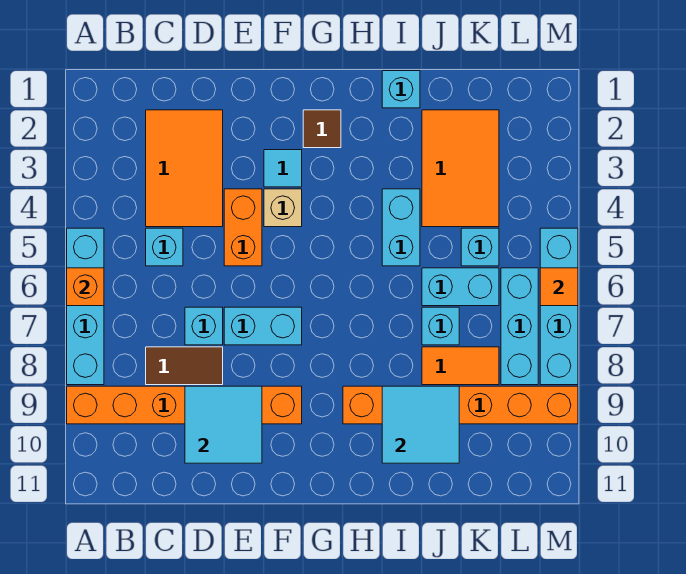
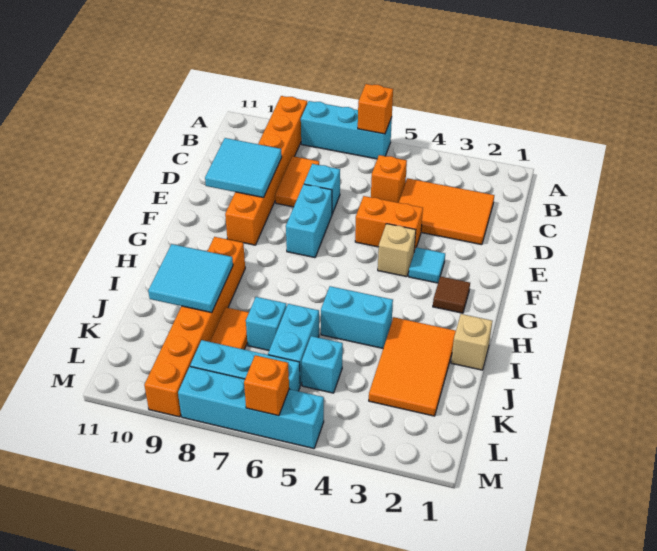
cyan brick A5:A8 level 1 -> cyan brick A6:A8 level 1
cyan brick C5 level 1 -> orange brick C5 level 1
brown tile C8:D8 level 1 -> orange tile C8:D8 level 1
cyan brick I1 level 1 -> tan brick I1 level 1
orange tile J2:K4 level 1 -> orange tile I2:K3 level 1
orange tile M6 level 2 -> orange brick M6 level 2

